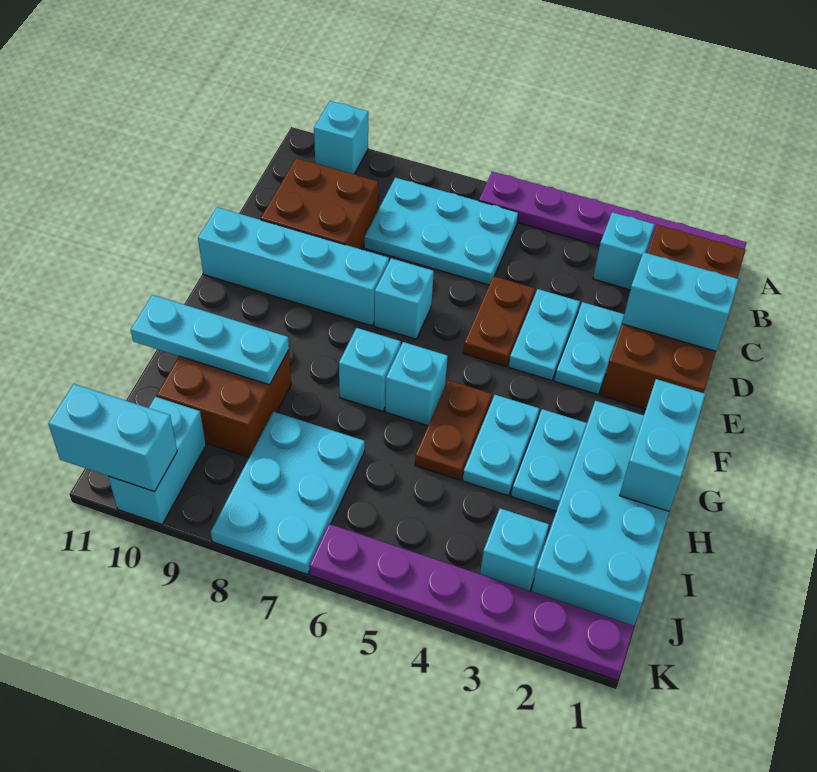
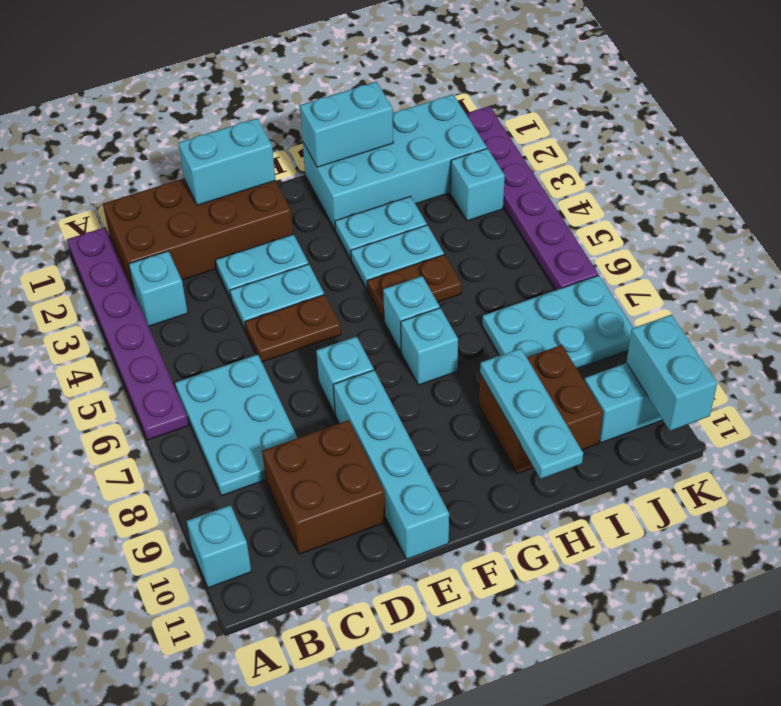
cyan brick D1:D2 level 2 -> cyan brick D1:E1 level 2

